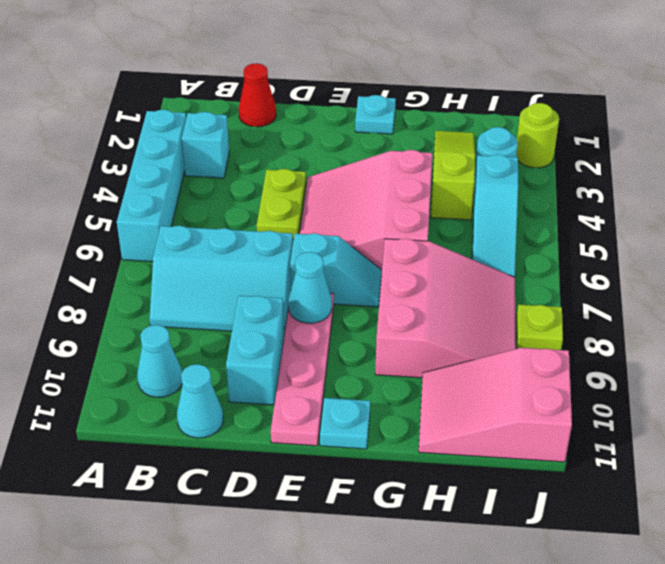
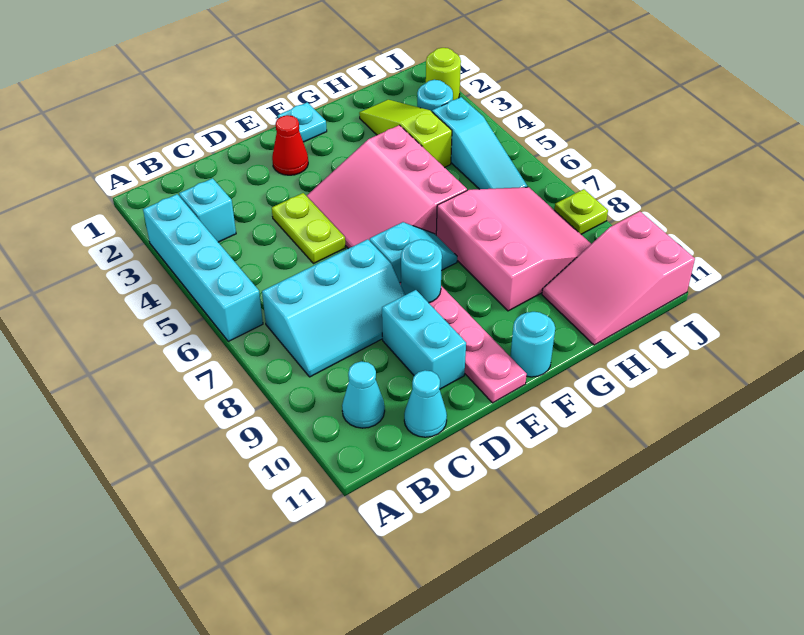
red cone C1 level 1 -> red cone E2 level 1
cyan cone E8 level 2 -> cyan round brick E8 level 2
cyan plate F11 level 1 -> cyan round brick F11 level 1

